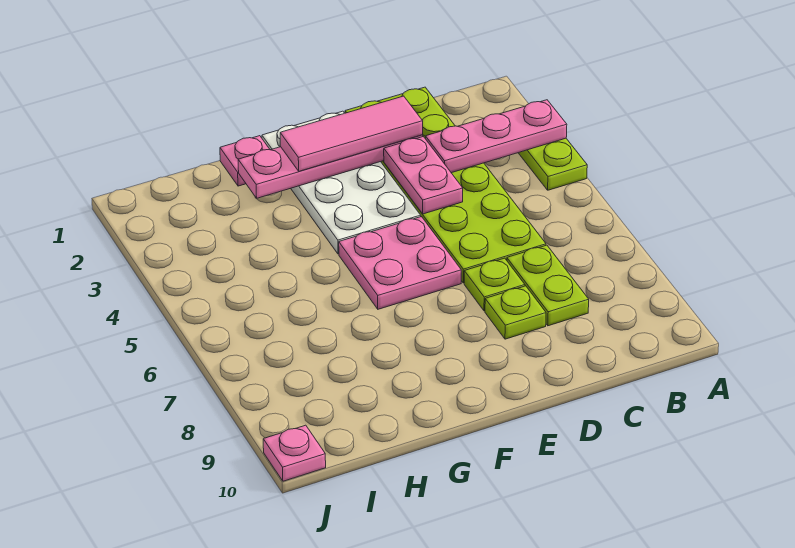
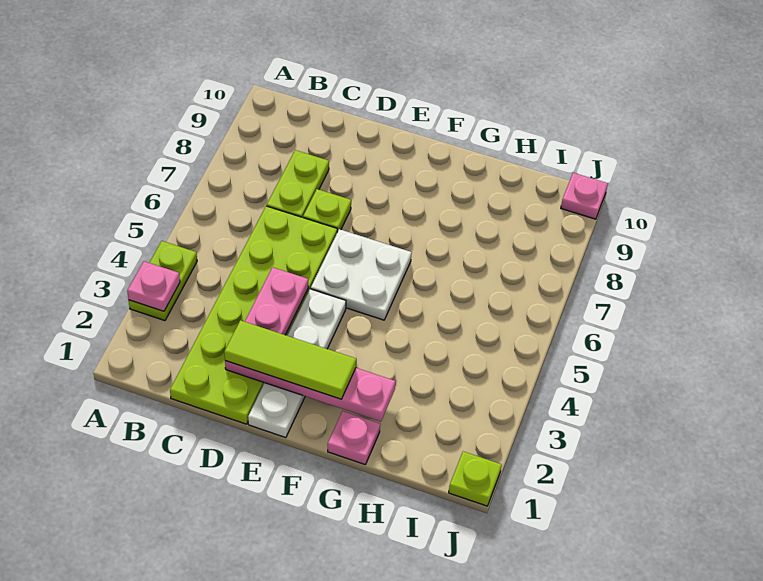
pink plate A3:C3 level 2 -> pink plate A3 level 2
pink tile D2:F2 level 3 -> lime tile D2:F2 level 3
lime plate D8 level 1 -> lime plate J1 level 1
white plate E1:F4 level 1 -> white plate E1:E4 level 1
pink plate E5:F6 level 1 -> white plate E5:F6 level 1

